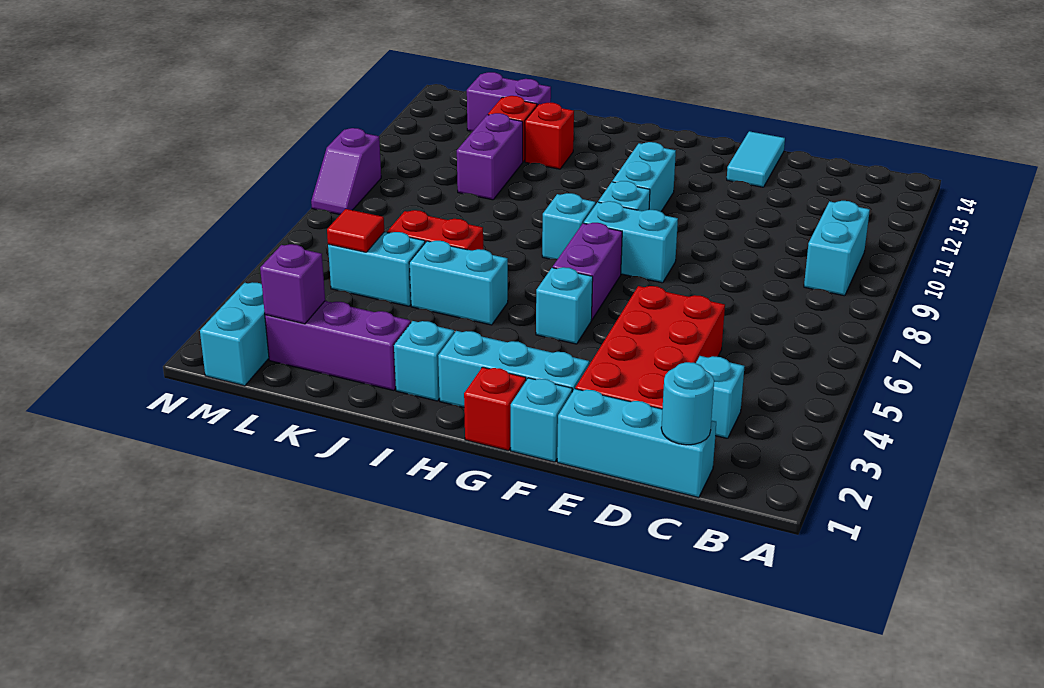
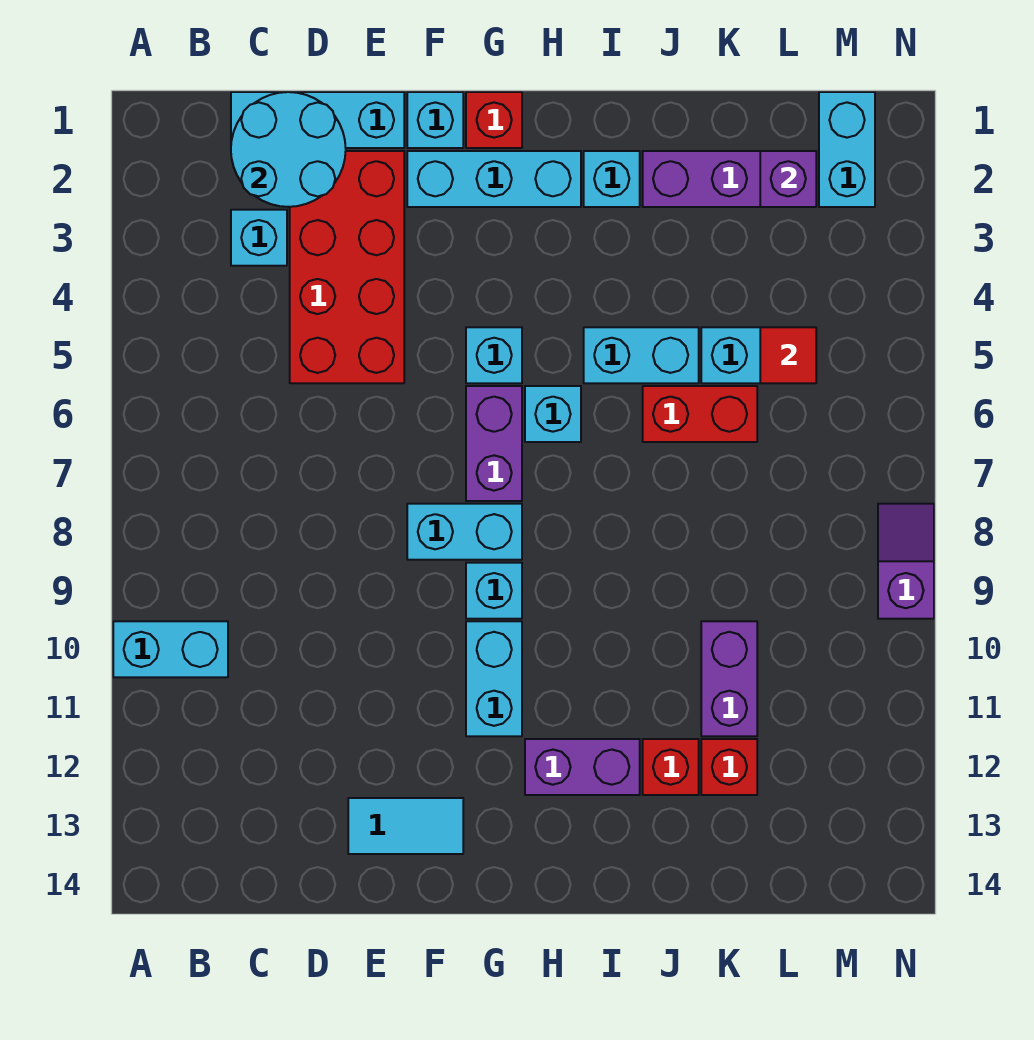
cyan brick B9:B10 level 1 -> cyan brick A10:B10 level 1
cyan round brick C1 level 2 -> cyan round brick C1:D2 level 2
cyan tile E13:E14 level 1 -> cyan tile E13:F13 level 1
cyan brick H8 level 1 -> cyan brick H6 level 1
purple brick K13:L13 level 1 -> purple brick H12:I12 level 1

